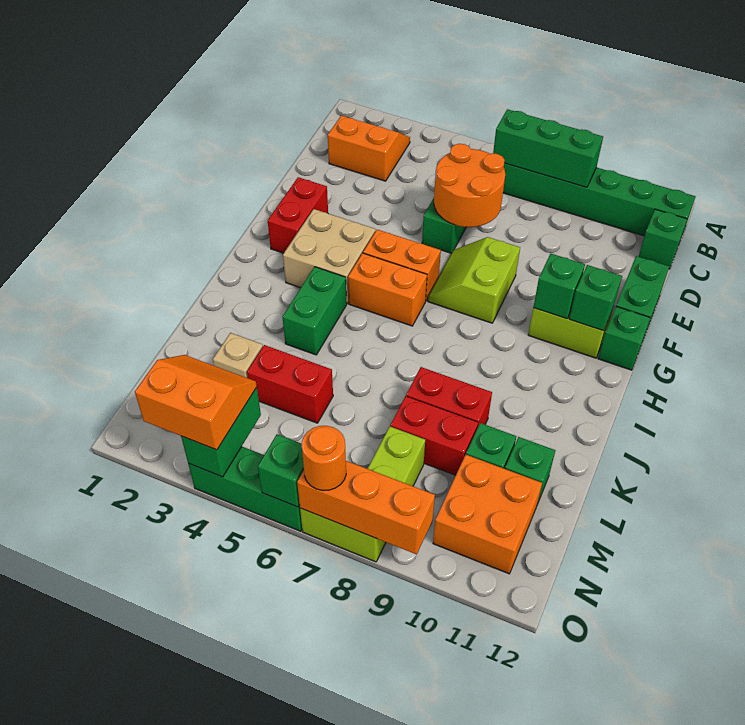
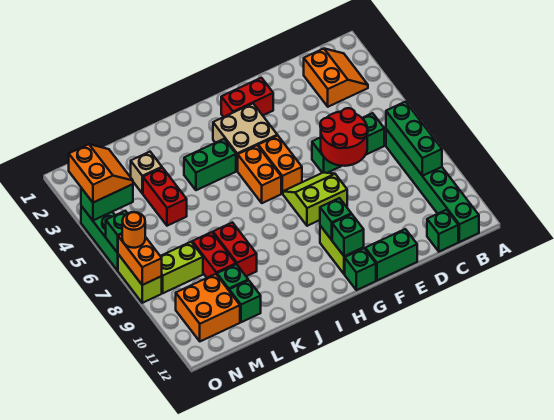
orange round brick D6:E7 level 2 -> red round brick D6:E7 level 2
orange brick O7:O9 level 2 -> orange brick O7:O8 level 2

